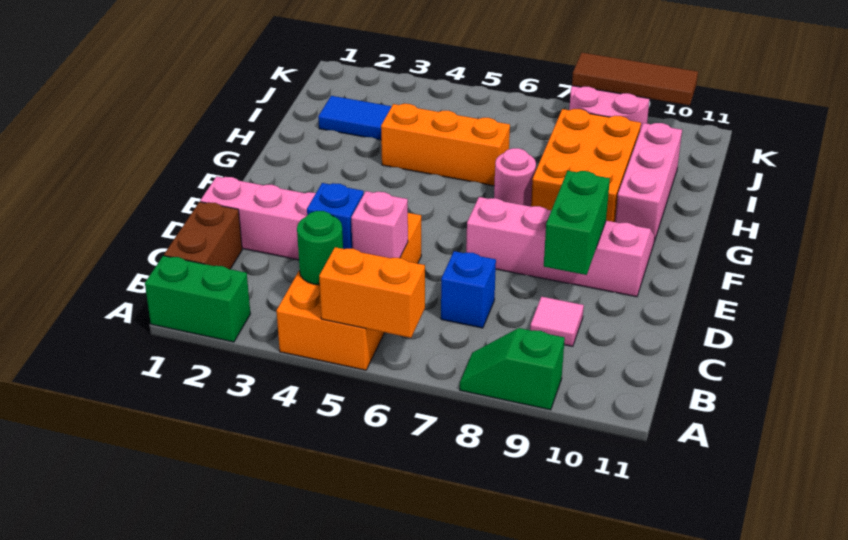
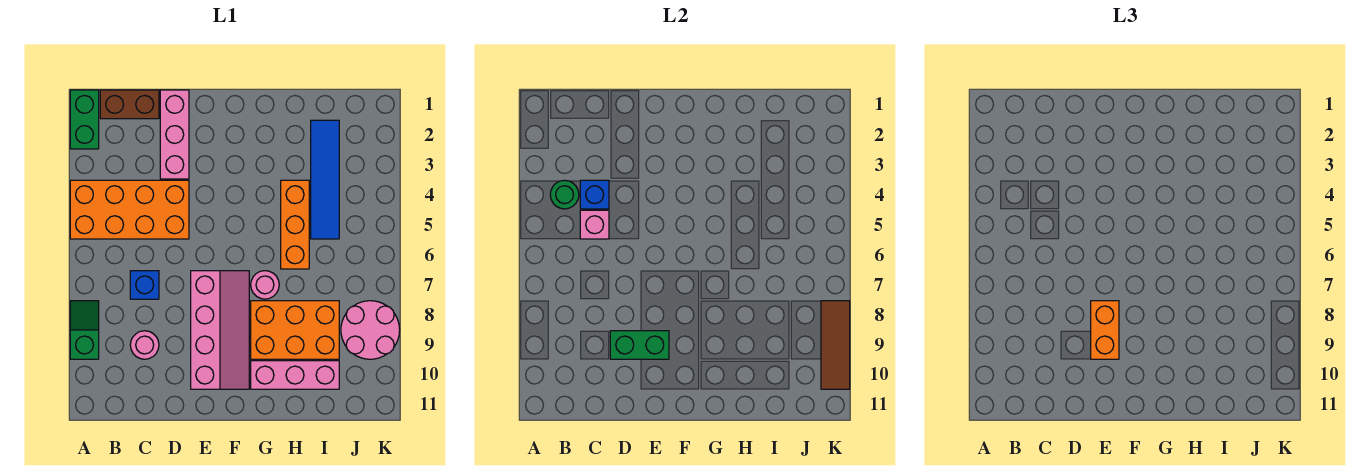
orange brick A5:A6 level 2 -> orange brick E8:E9 level 3
pink tile C9 level 1 -> pink round brick C9 level 1

